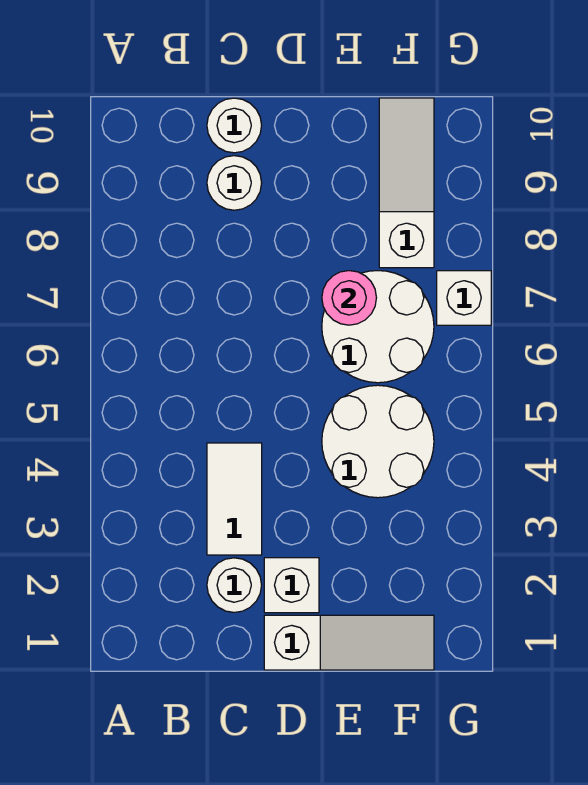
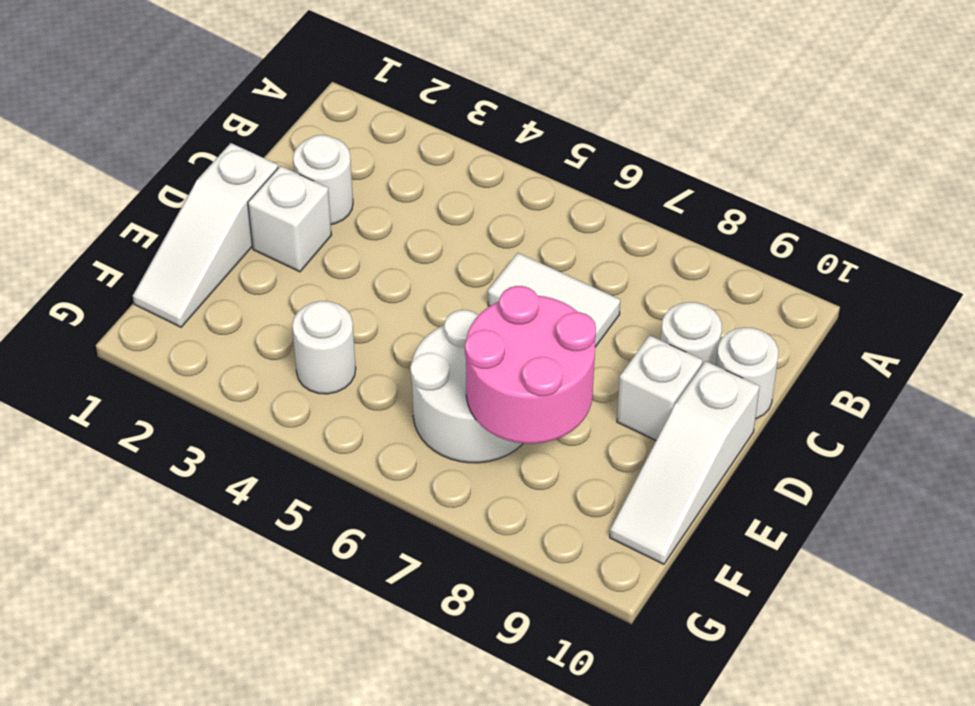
white tile C3:C4 level 1 -> white tile C6:C7 level 1
white round brick E4:F5 level 1 -> white round brick F4 level 1
pink round brick E7 level 2 -> pink round brick E7:F8 level 2
white slope F8:F10 level 1 top 8 -> white slope D10:F10 level 1 top D
white brick G7 level 1 -> white brick D9 level 1

